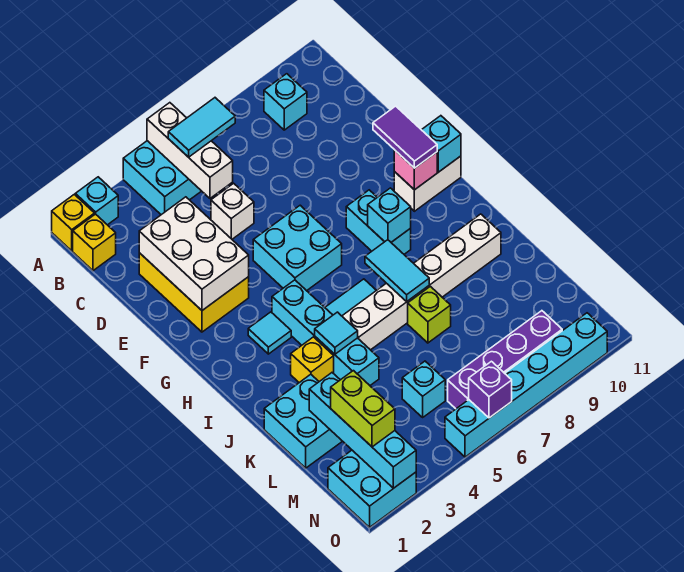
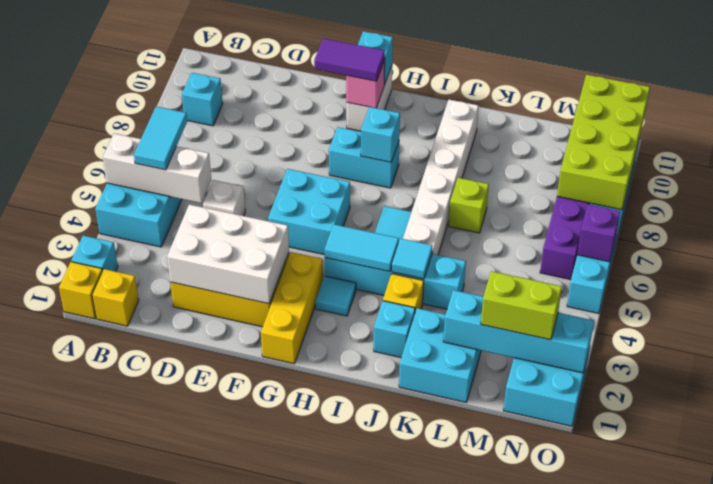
none -> yellow brick G1:G3 level 1
cyan tile I7:J7 level 2 -> cyan tile H4:I4 level 2
cyan brick M5 level 1 -> cyan brick J2 level 1
none -> lime brick N8:O11 level 2

